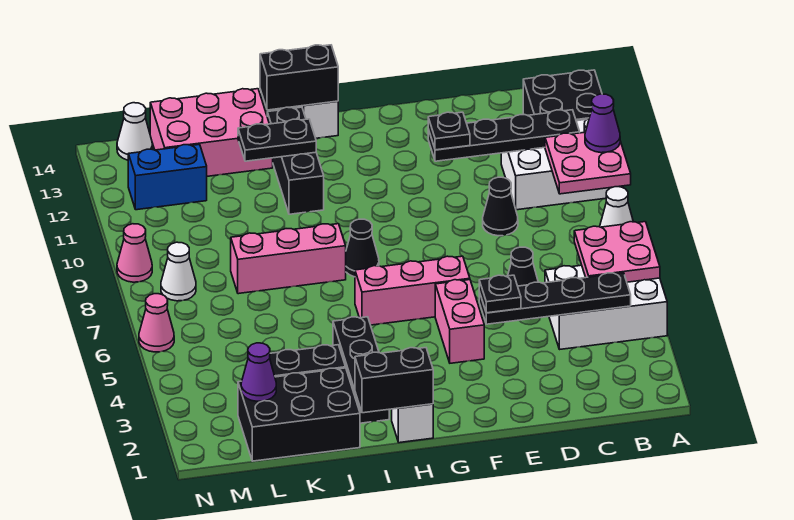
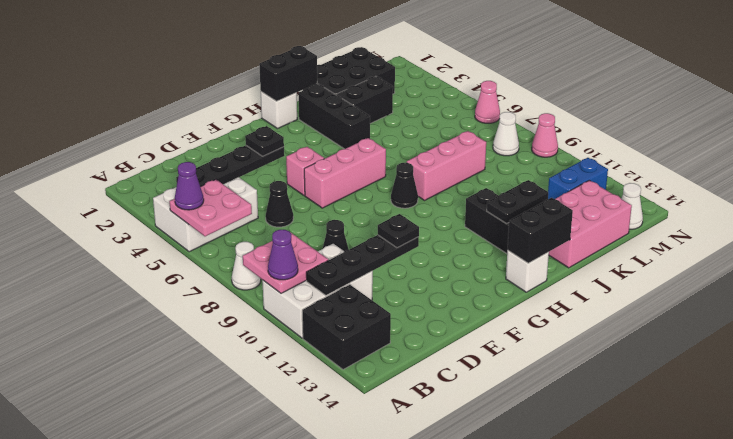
pink brick F4:F5 level 1 -> pink brick F5 level 1
purple cone L2 level 2 -> purple cone A5 level 3

